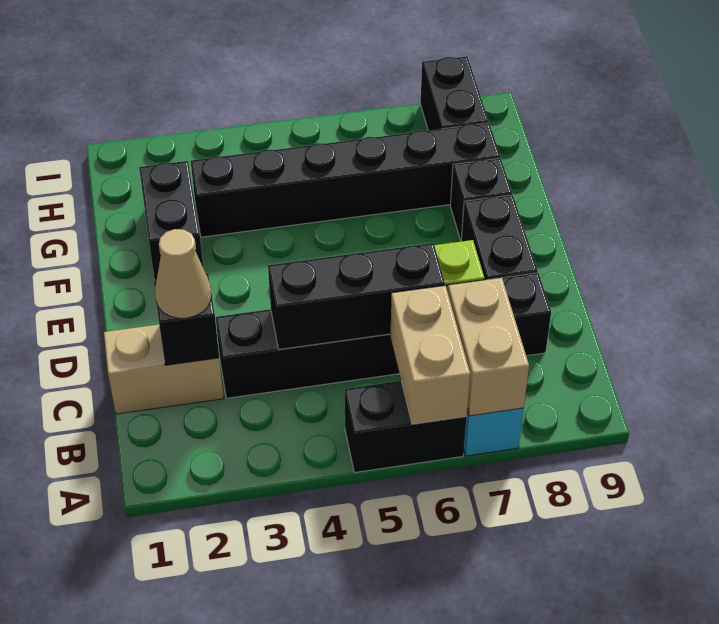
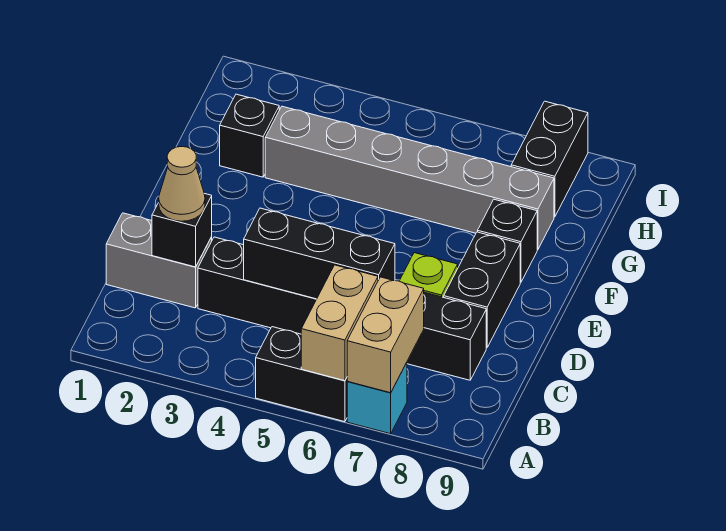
tan brick C1:C2 level 1 -> grey brick C1:C2 level 1
black brick F2:G2 level 1 -> black brick G2 level 1
black brick G3:G8 level 1 -> grey brick G3:G8 level 1

